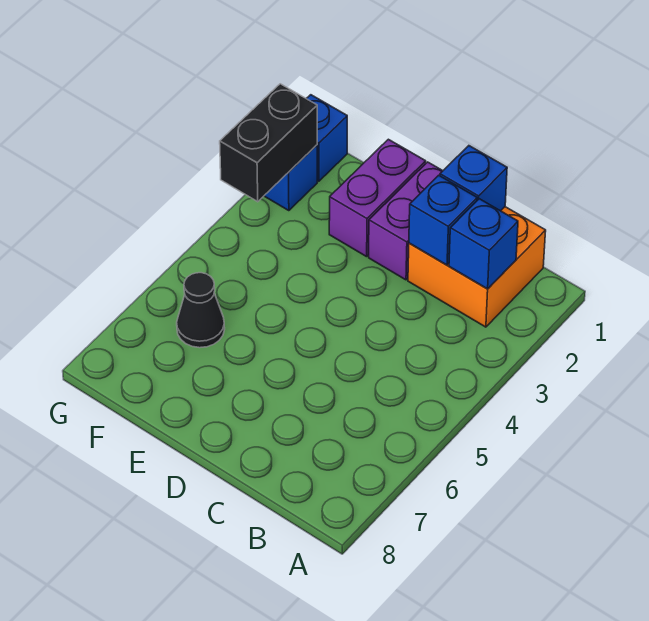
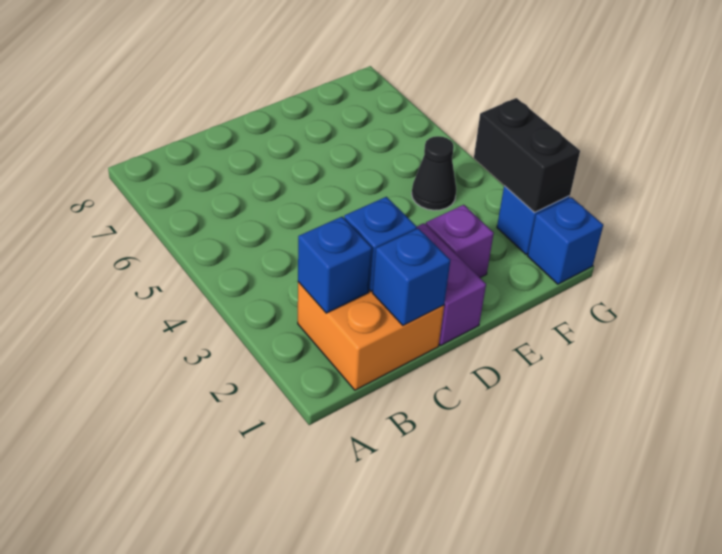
purple brick E1:E2 level 1 -> purple brick E2 level 1
black cone F6 level 1 -> black cone F4 level 1

